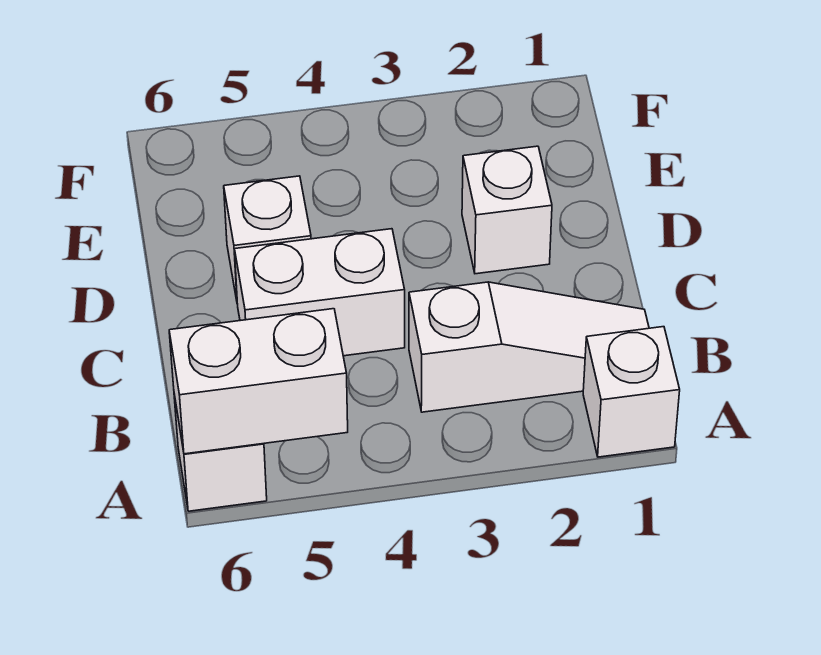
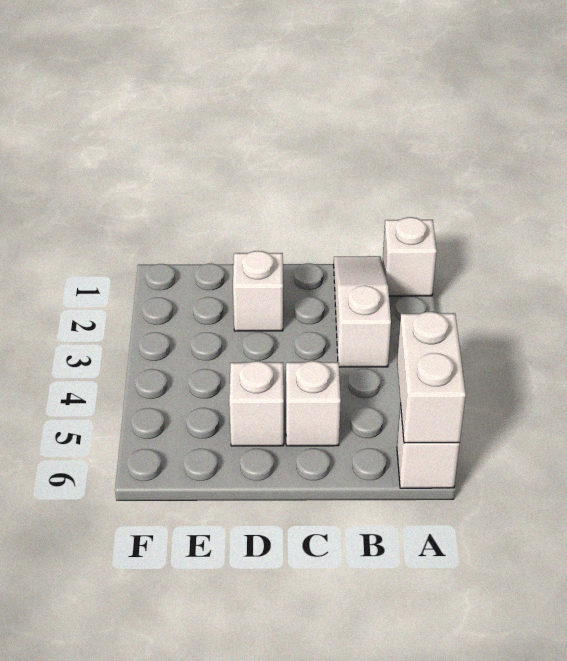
white brick C4:C5 level 1 -> white brick C5 level 1

